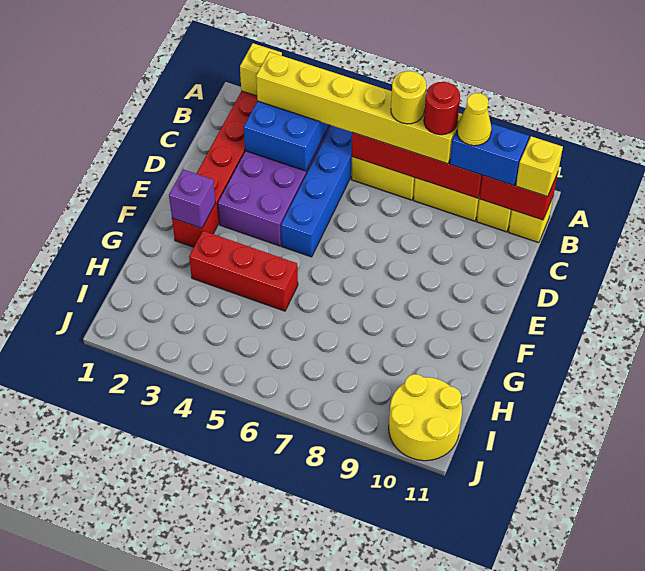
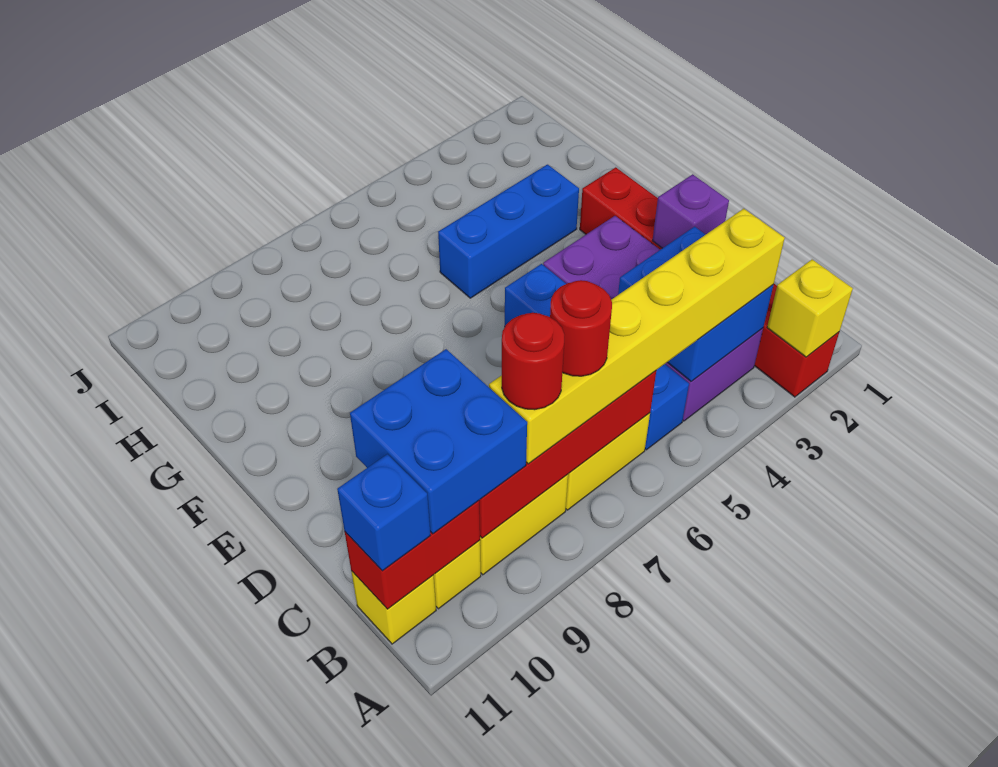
yellow round brick B7 level 4 -> red round brick B7 level 4
blue brick B9:B10 level 3 -> blue brick B9:C10 level 3
yellow cone B9 level 4 -> none
yellow brick B11 level 3 -> blue brick B11 level 3
purple brick F2 level 2 -> purple brick D2 level 2
red brick G3:G5 level 1 -> blue brick G3:G5 level 1
yellow round brick I10:J11 level 1 -> none

